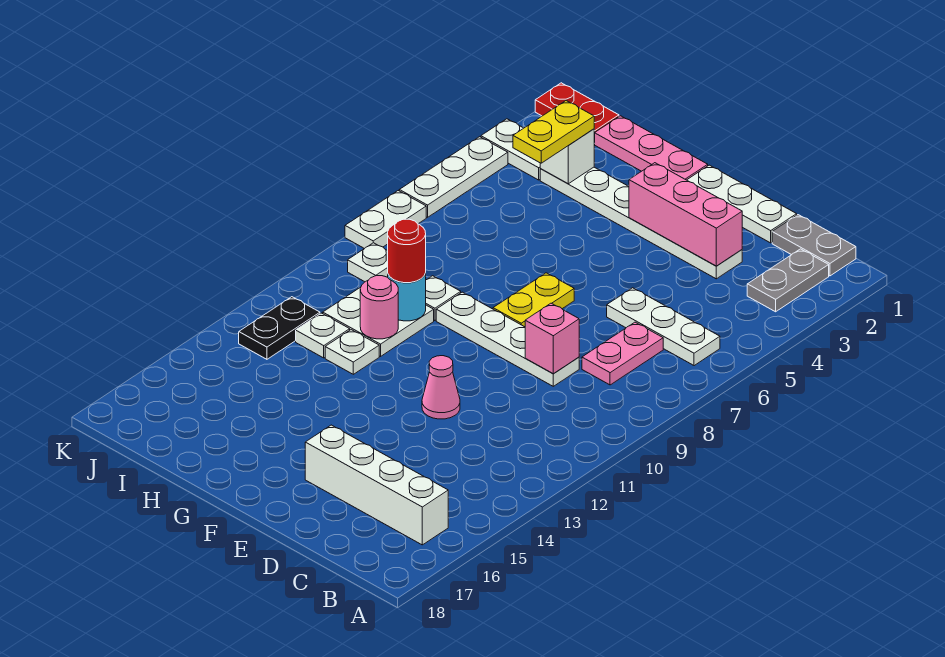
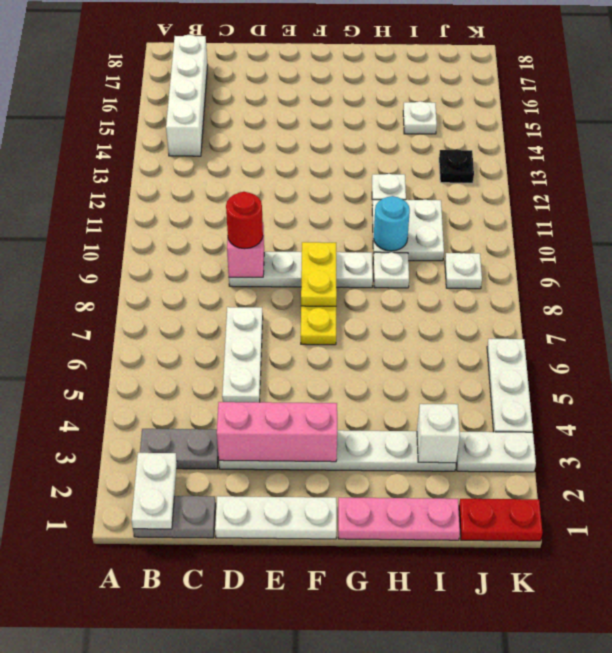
grey plate B2:B3 level 1 -> grey plate B3:C3 level 1
white plate B6:D6 level 1 -> white plate D5:D7 level 1
white brick B16:E16 level 1 -> white brick B14:B17 level 1
pink plate C7:C8 level 1 -> none
pink cone E12 level 1 -> none
red round brick H10 level 3 -> red round brick D9 level 3
pink round brick H11 level 2 -> none
yellow plate I3:I4 level 3 -> yellow plate F8:F9 level 2
white plate I12 level 1 -> white plate I15 level 1
black plate J12:J13 level 1 -> black plate J13 level 1
white plate K7:K8 level 1 -> white plate B1:B2 level 2

